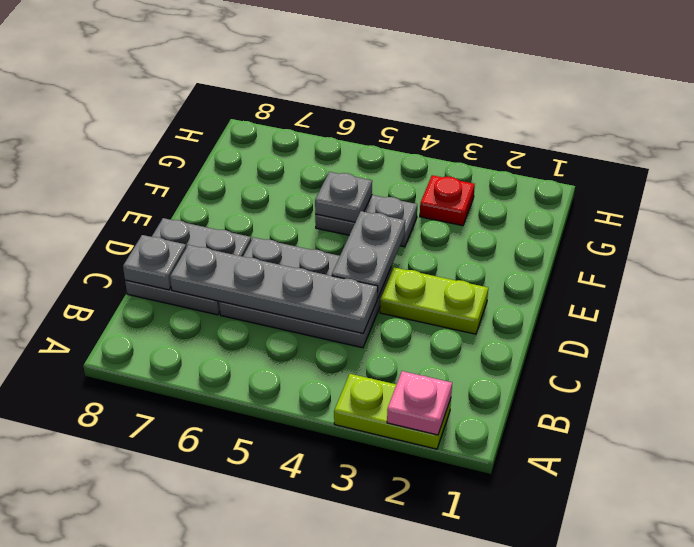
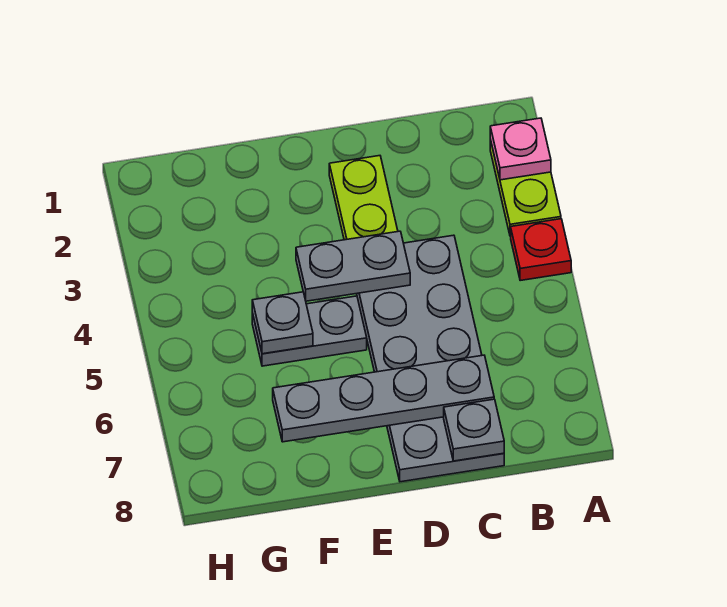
grey plate C4:C7 level 2 -> grey plate C7:F7 level 2
grey plate F4:F5 level 1 -> grey plate E5:F5 level 1
red plate G3 level 1 -> red plate A4 level 1

